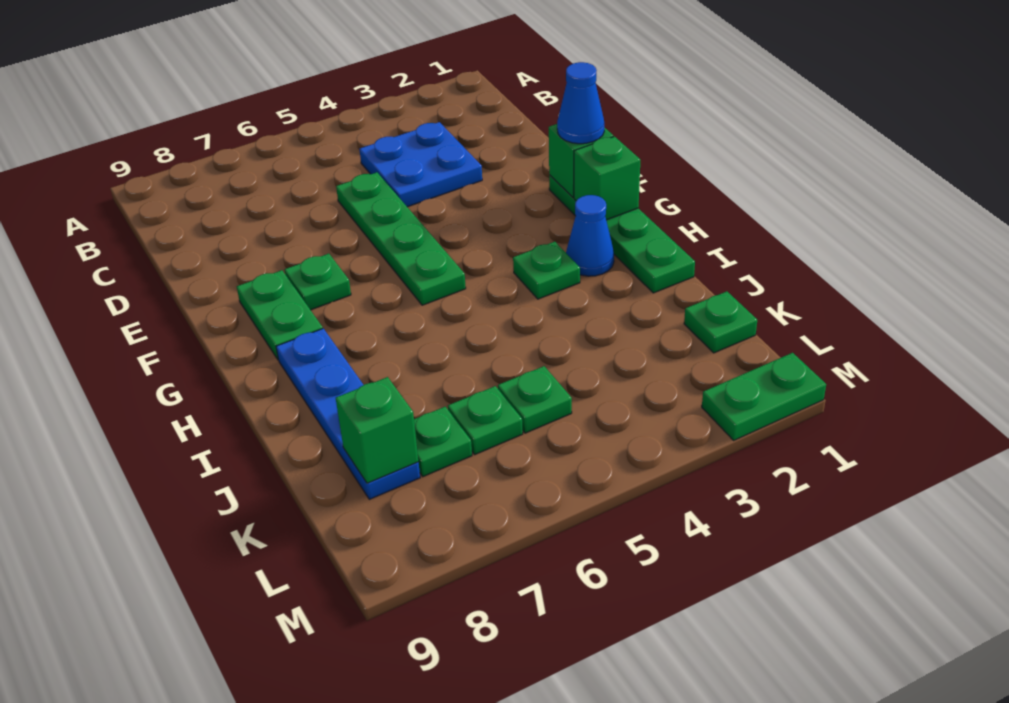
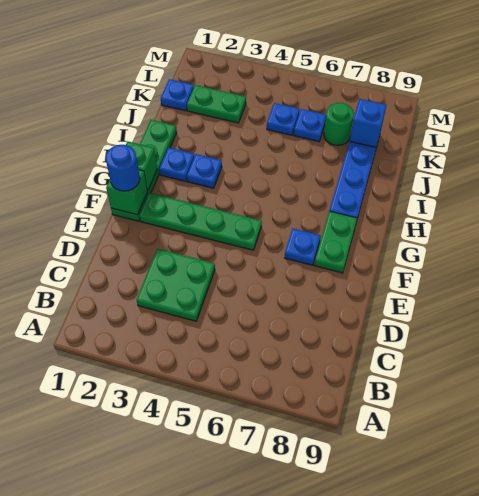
blue plate C3:D4 level 1 -> green plate C3:D4 level 1
green plate D5:G5 level 1 -> green plate F2:F5 level 1
blue cone F1 level 3 -> blue round brick F1 level 3
green plate F7 level 1 -> blue plate F7 level 1
blue cone H2 level 1 -> blue plate H2 level 1
green plate H3 level 1 -> blue plate H3 level 1
green plate K1 level 1 -> blue plate K1 level 1
green plate K5 level 1 -> blue plate K5 level 1
green plate K6 level 1 -> blue plate K6 level 1
green plate K7 level 1 -> green round brick K7 level 1
green brick K8 level 2 -> blue brick K8 level 2
green plate M1:M2 level 1 -> green plate K2:K3 level 1

